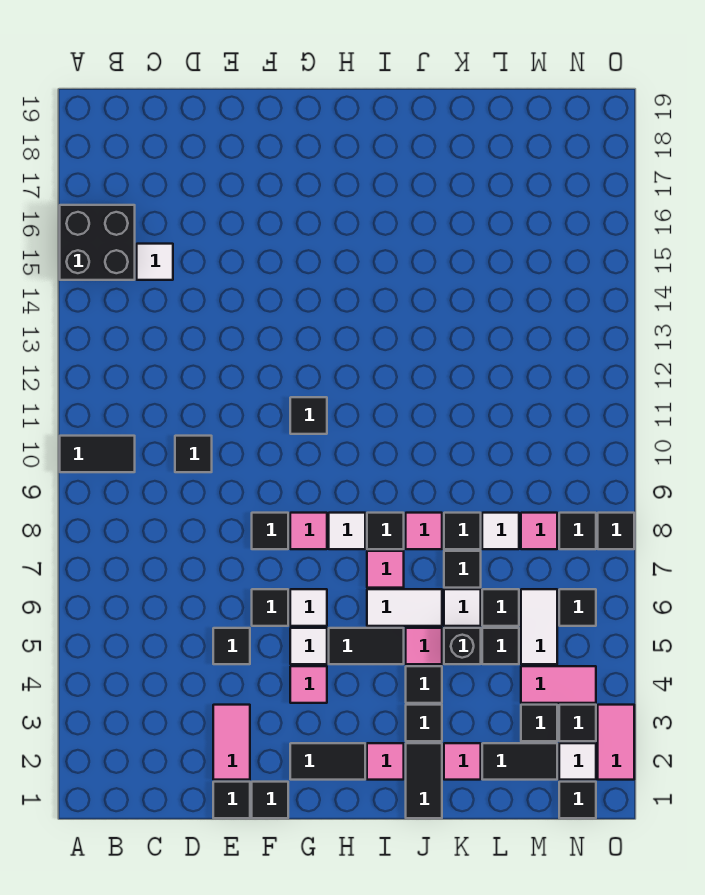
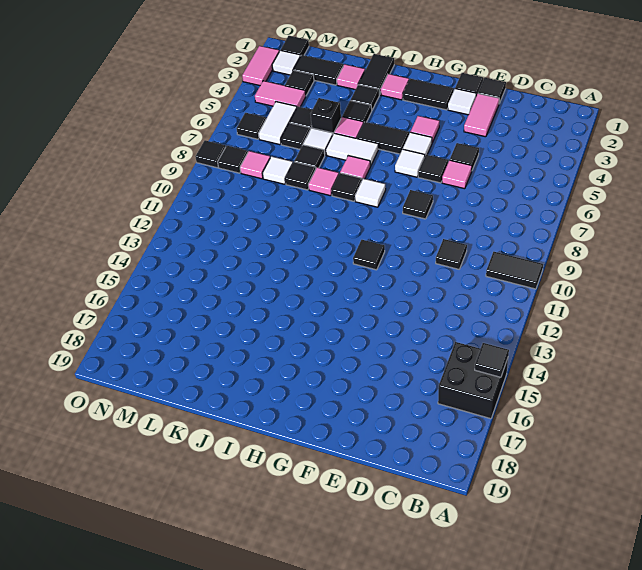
white tile C15 level 1 -> white tile F2 level 1
pink tile G8 level 1 -> pink tile E6 level 1
black tile N3 level 1 -> black tile A15 level 2

